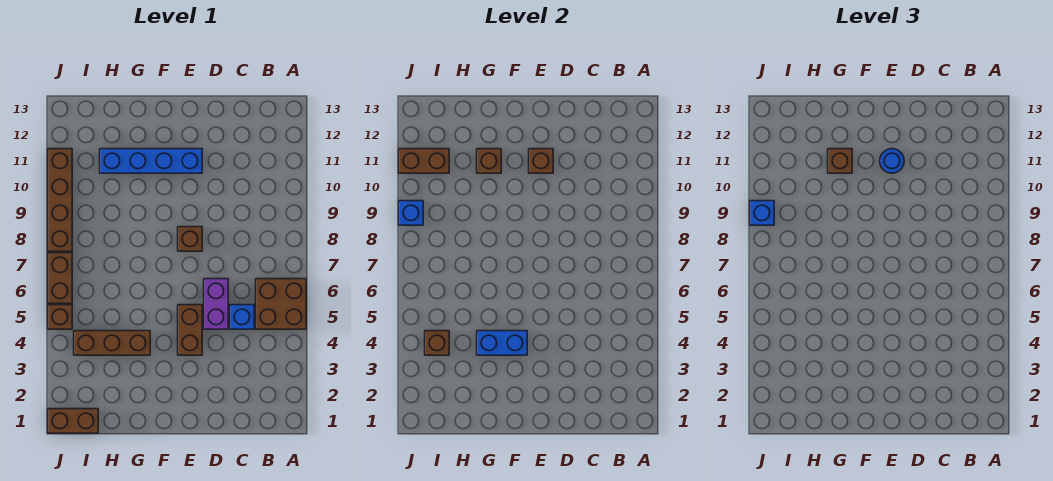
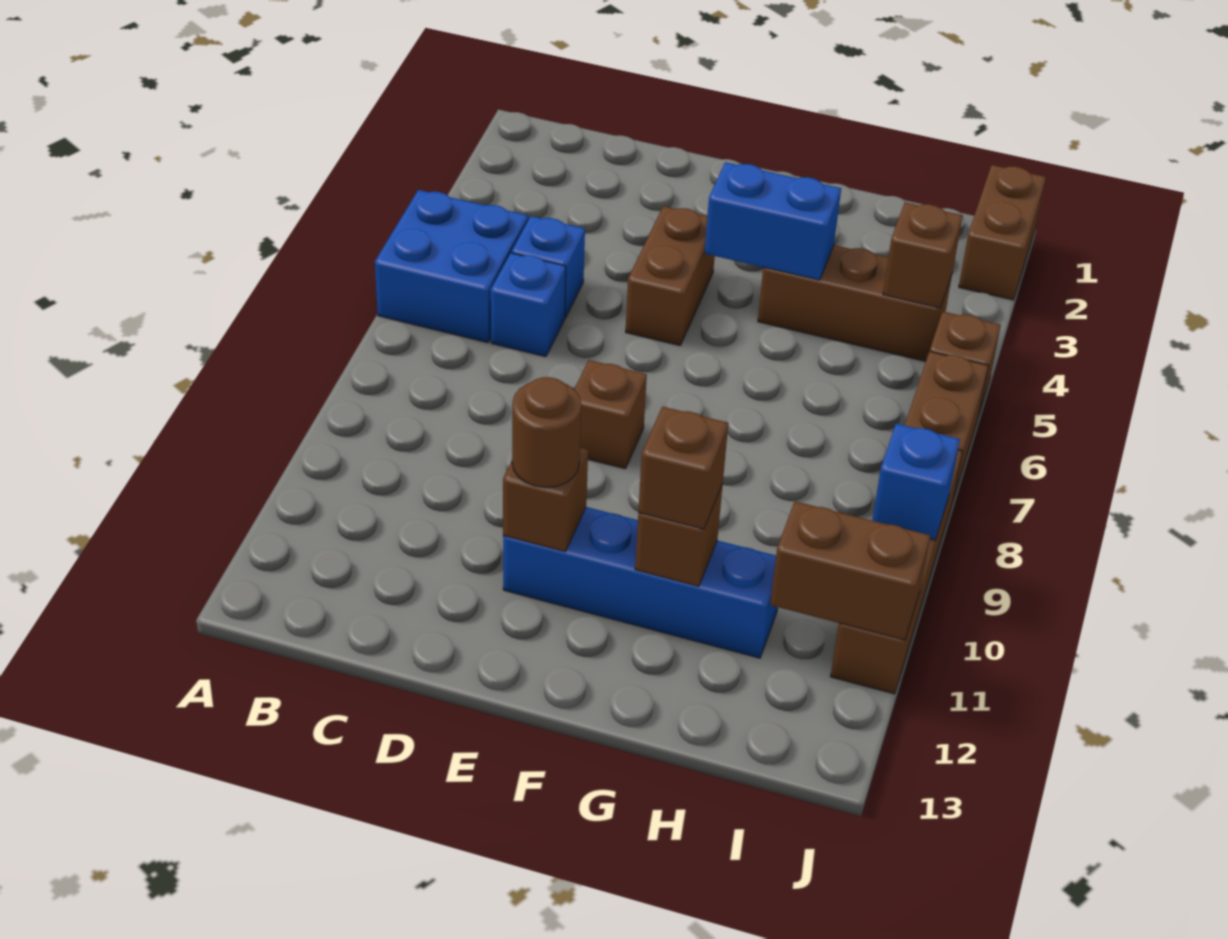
brown brick A5:B6 level 1 -> blue brick A5:B6 level 1
purple brick D5:D6 level 1 -> none
blue round brick E11 level 3 -> brown round brick E11 level 3
brown brick I1:J1 level 1 -> brown brick J1:J2 level 1
blue brick J9 level 3 -> blue brick C6 level 1

